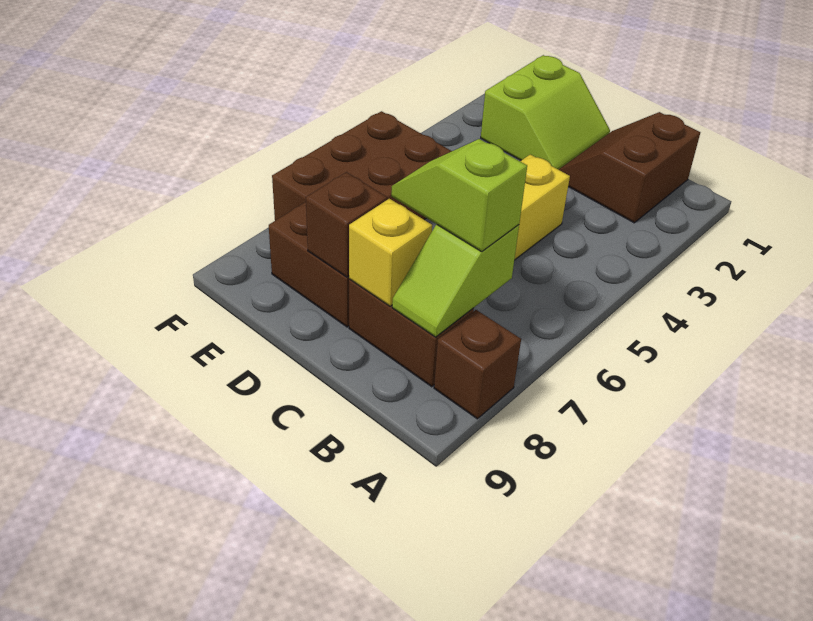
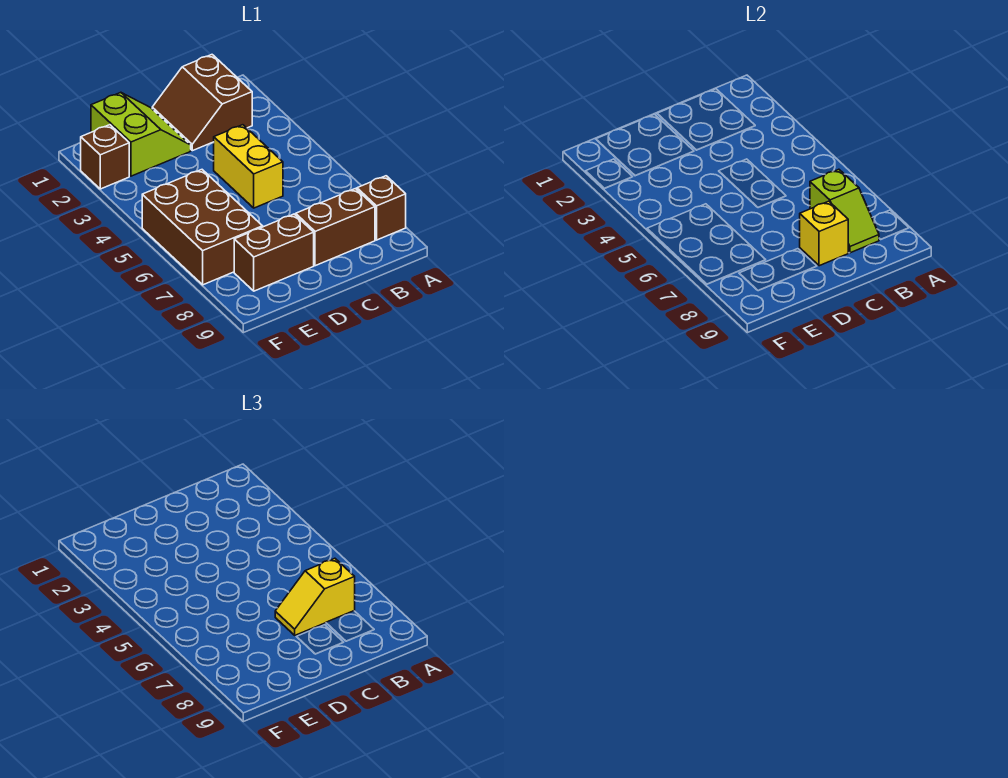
lime slope B7:C7 level 3 top B -> yellow slope B7:C7 level 3 top B
brown brick D8 level 2 -> brown brick F2 level 1

